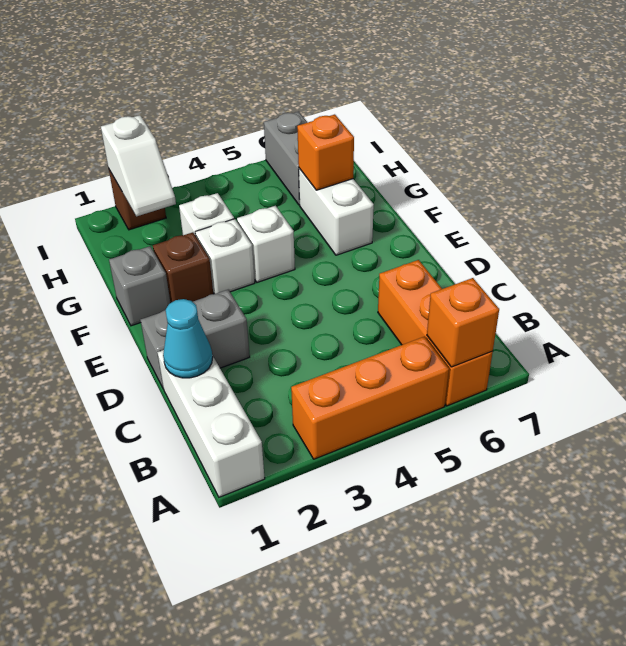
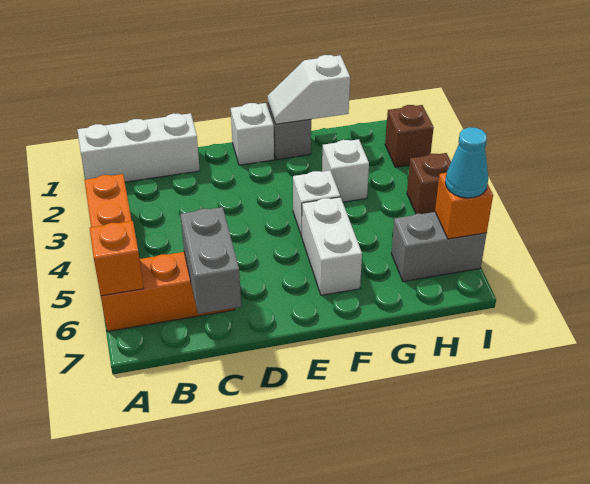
cyan cone C1 level 2 -> cyan cone I6 level 3
grey brick D1:D2 level 1 -> grey brick C6:C7 level 2
brown brick F2 level 1 -> brown brick I4 level 1
white brick F3 level 1 -> white brick E1 level 1
white brick F6:G6 level 1 -> white brick F5:F6 level 1
orange brick G6 level 2 -> orange brick I6 level 2
white slope H2:I2 level 2 top I -> white slope F1:G1 level 2 top G

